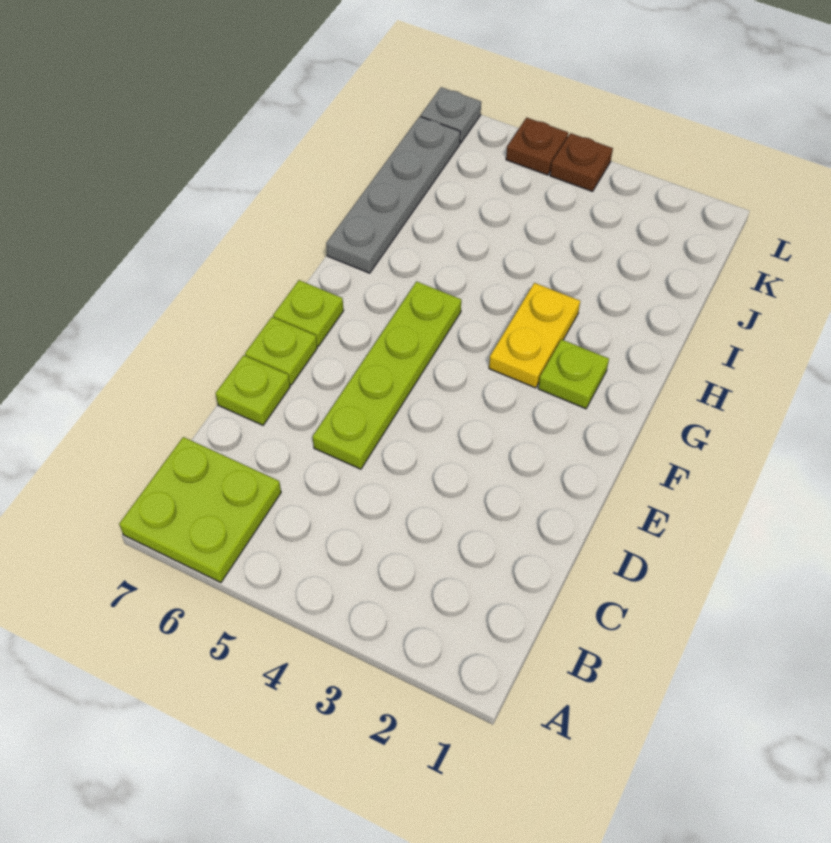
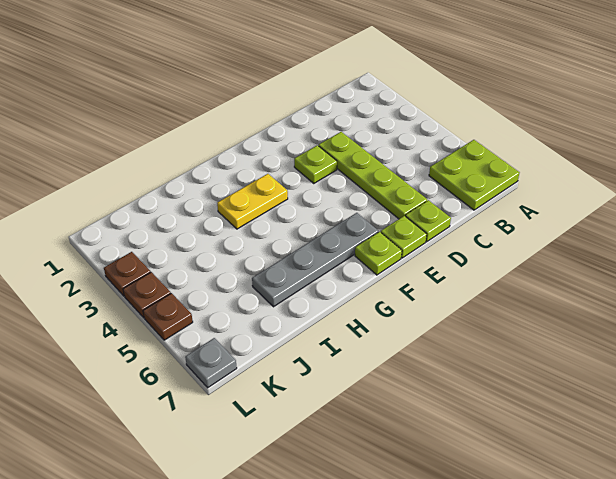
lime plate D5:G5 level 1 -> lime plate D3:D6 level 1
lime plate G2 level 1 -> lime plate E3 level 1
grey plate H7:K7 level 1 -> grey plate F6:I6 level 1
none -> brown plate L3 level 1

